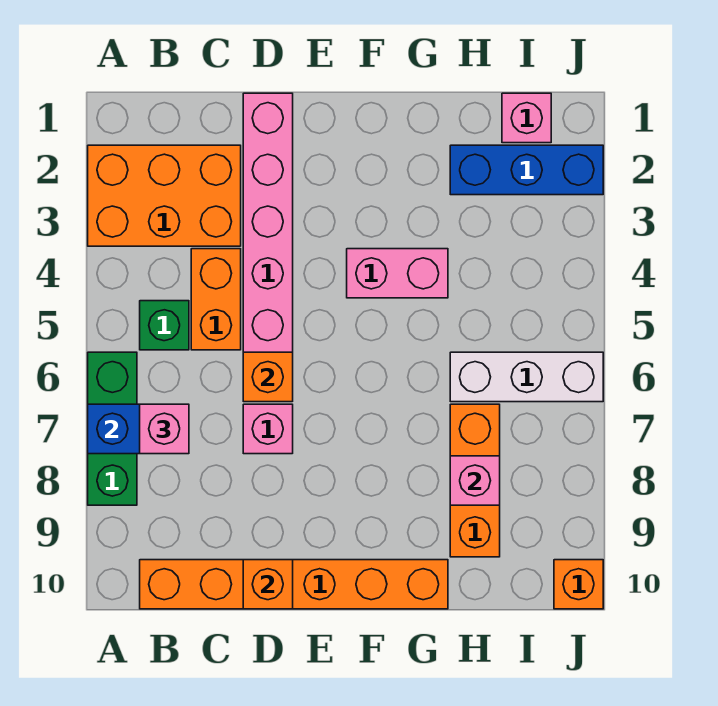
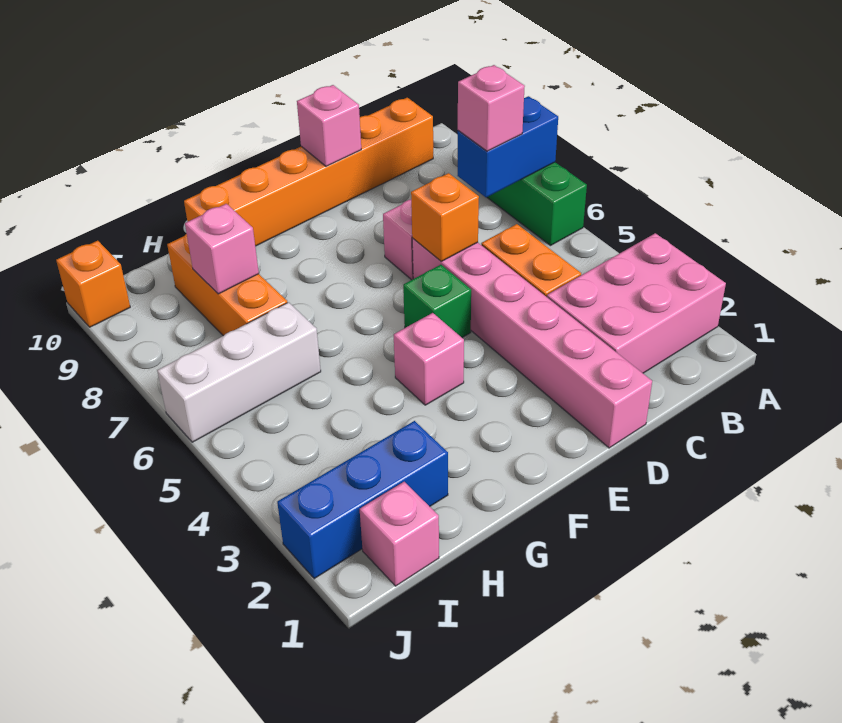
orange brick A2:C3 level 1 -> pink brick A2:C3 level 1
green brick B5 level 1 -> green brick E5 level 1
orange brick D10 level 2 -> pink brick D10 level 2
pink brick F4:G4 level 1 -> pink brick F4 level 1

